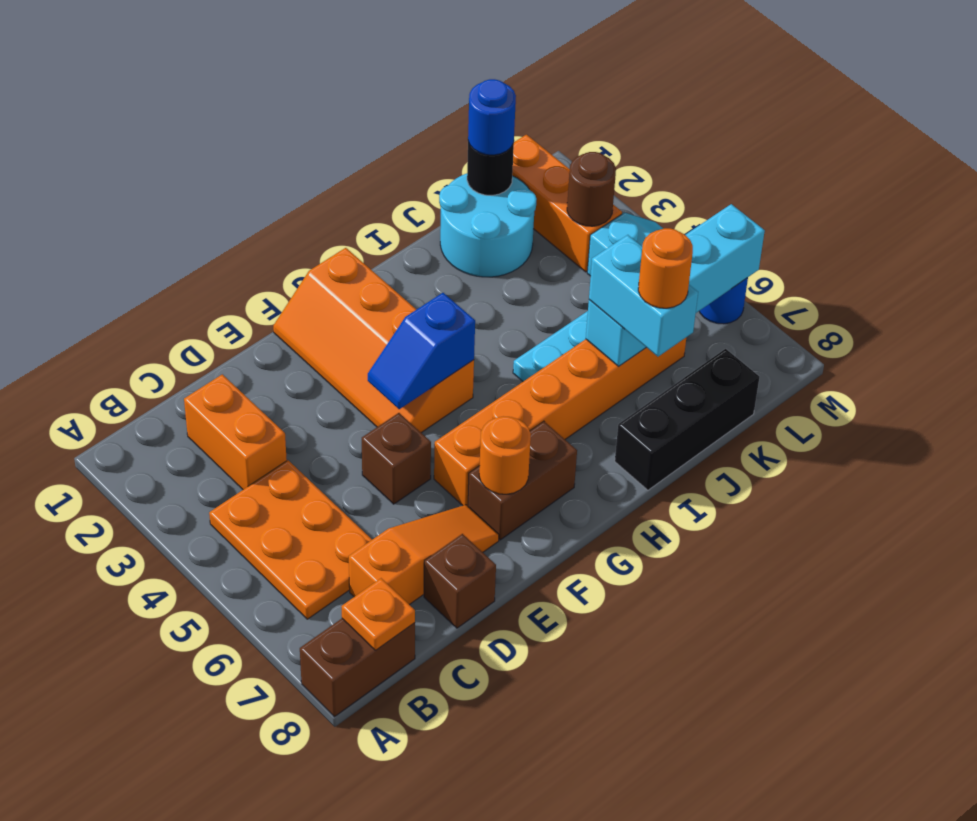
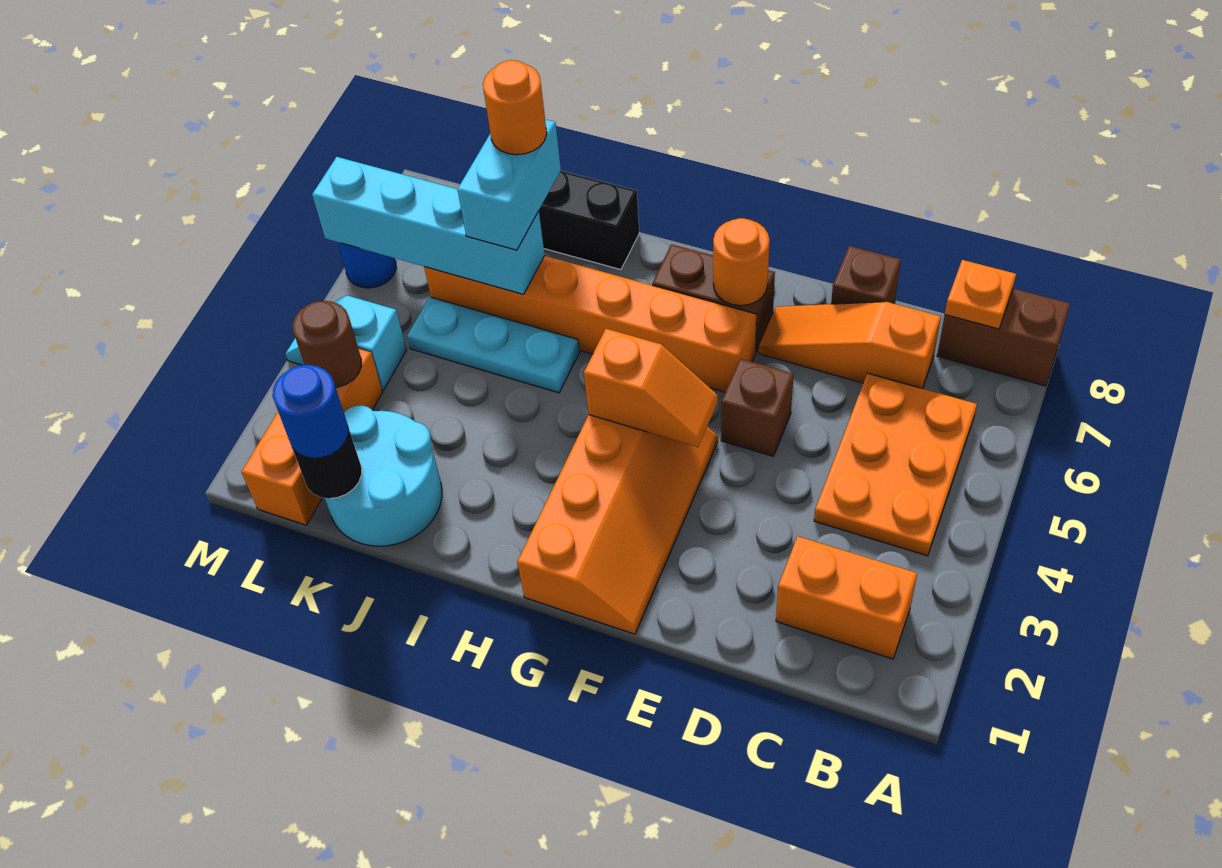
orange brick C2:C3 level 1 -> orange brick B2:C2 level 1
blue slope F4:G4 level 2 top G -> orange slope F4:G4 level 2 top G

